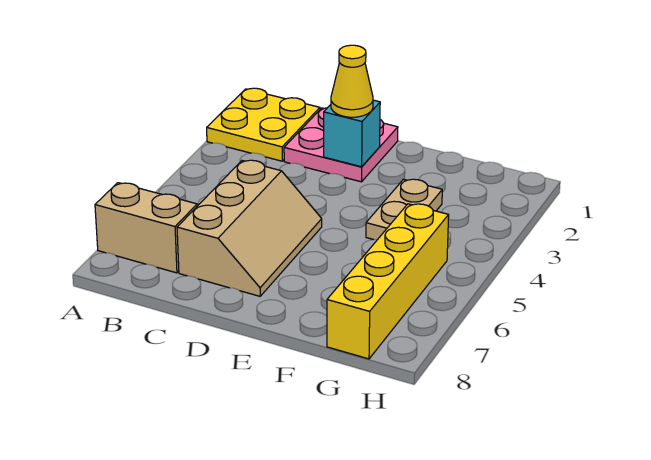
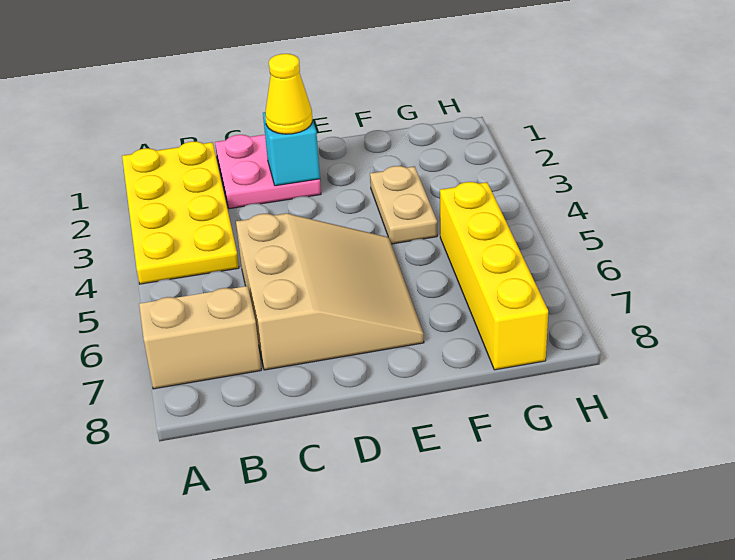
yellow plate A1:B2 level 1 -> yellow plate A1:B4 level 1
tan slope C5:D7 level 1 top C -> tan slope C5:E7 level 1 top C

